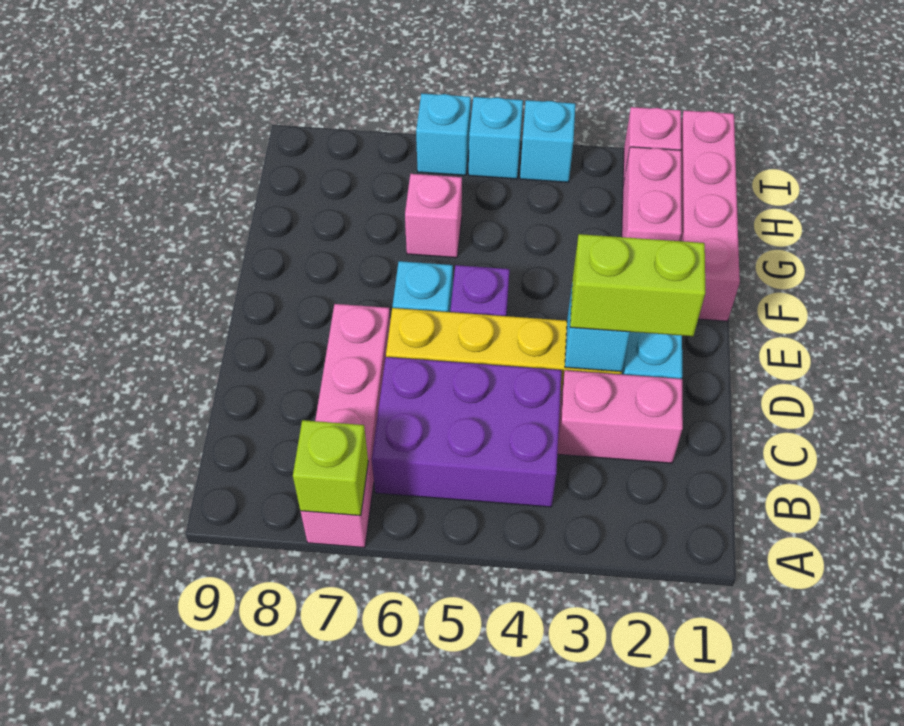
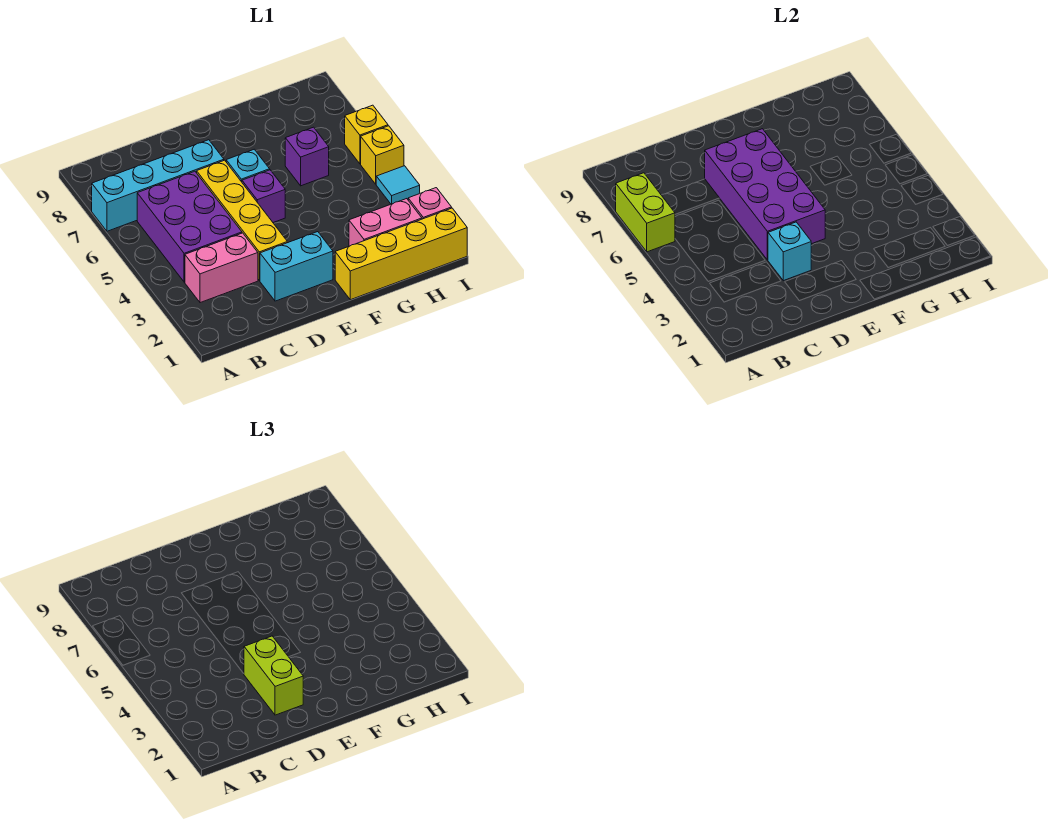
pink brick A7:D7 level 1 -> cyan brick A7:D7 level 1
lime brick A7 level 2 -> lime brick A6:A7 level 2
pink brick C2:C3 level 1 -> pink brick B3:C3 level 1
none -> purple brick D4:E7 level 2
pink brick F1:I1 level 1 -> yellow brick F1:I1 level 1
pink brick G6 level 1 -> purple brick G6 level 1
cyan brick I4 level 1 -> cyan tile I4 level 1
cyan brick I5 level 1 -> yellow brick I5 level 1
cyan brick I6 level 1 -> yellow brick I6 level 1

